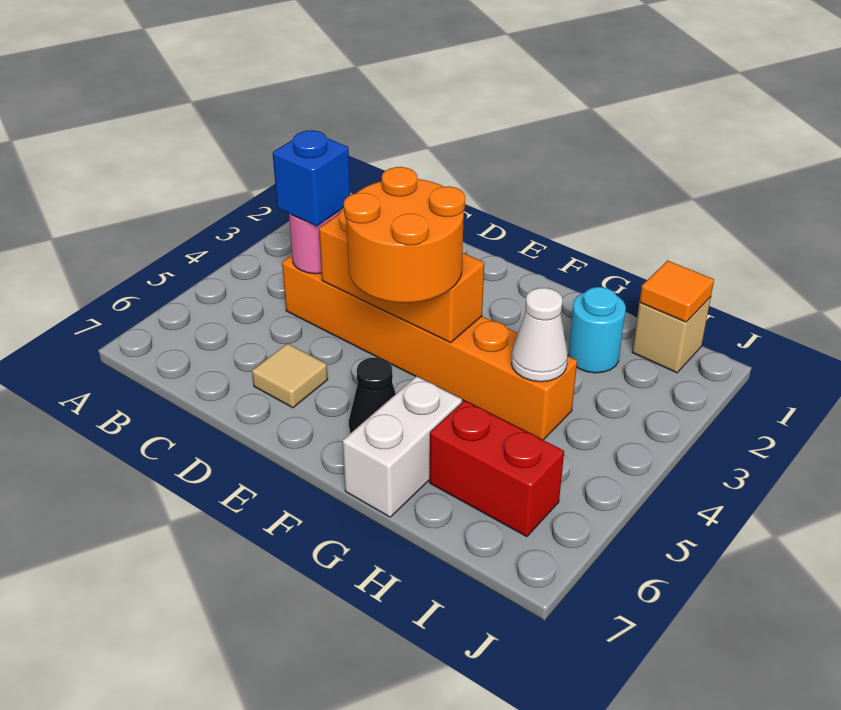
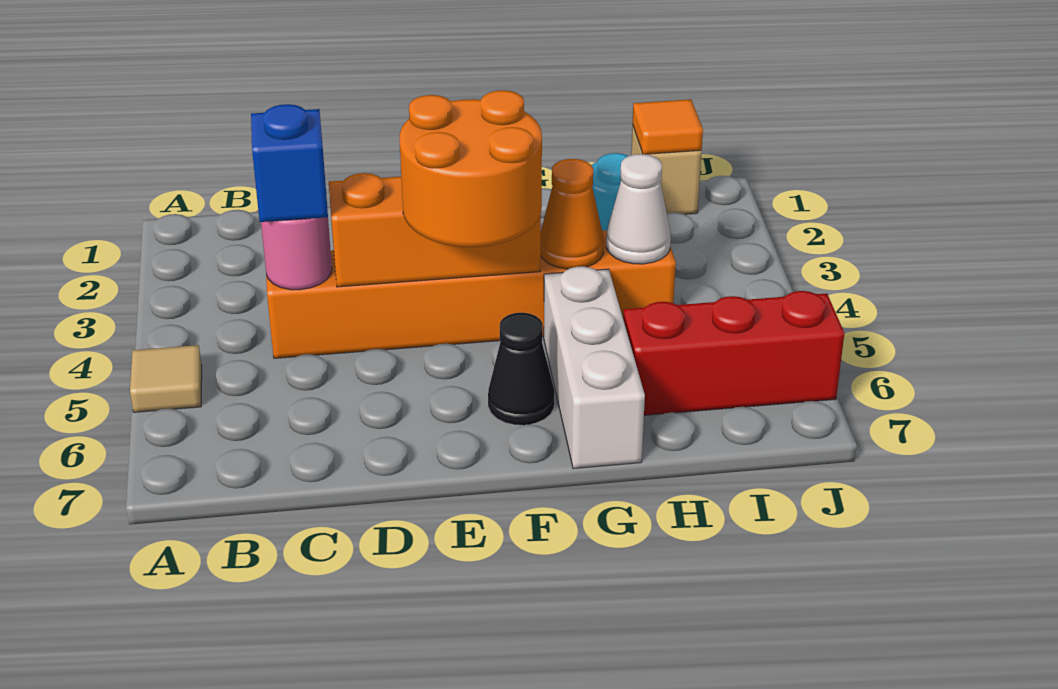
tan tile D6 level 1 -> tan tile A5 level 1
none -> orange cone G4 level 2
white brick G6:G7 level 1 -> white brick G5:G7 level 1
red brick H6:I6 level 1 -> red brick H6:J6 level 1

